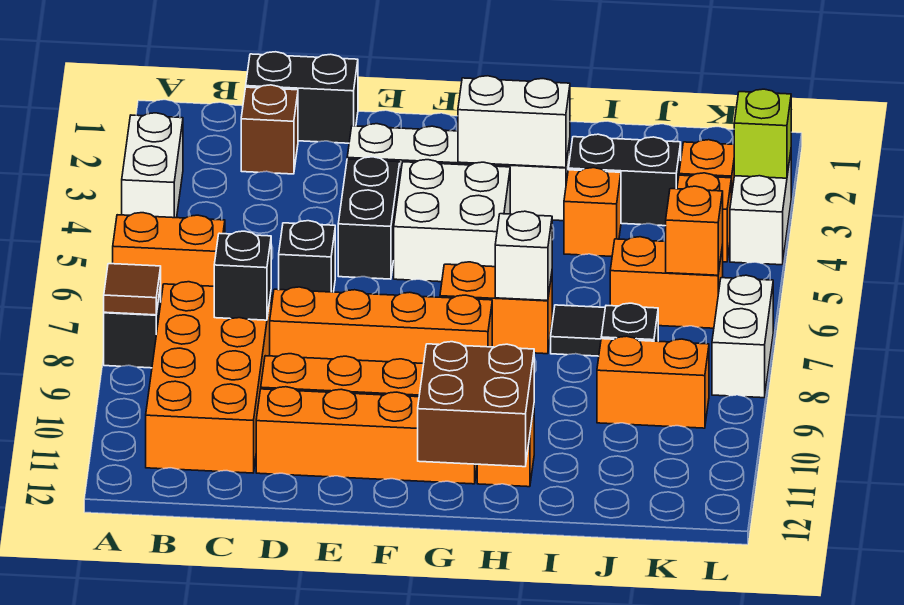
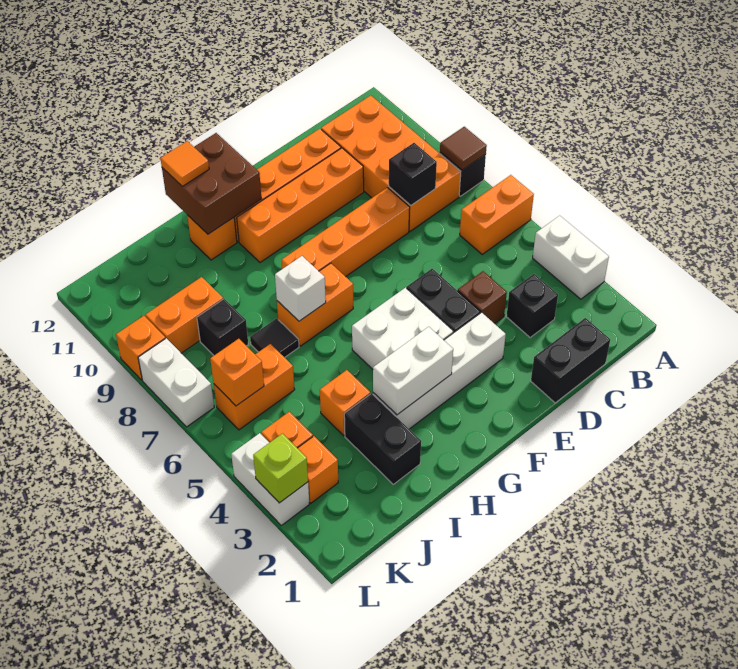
brown brick C2 level 1 -> brown brick D4 level 1
black brick D6 level 1 -> black brick C3 level 1
none -> orange tile H12 level 3
black brick I3:J3 level 1 -> black brick I2:I3 level 1
none -> orange brick L9 level 1

